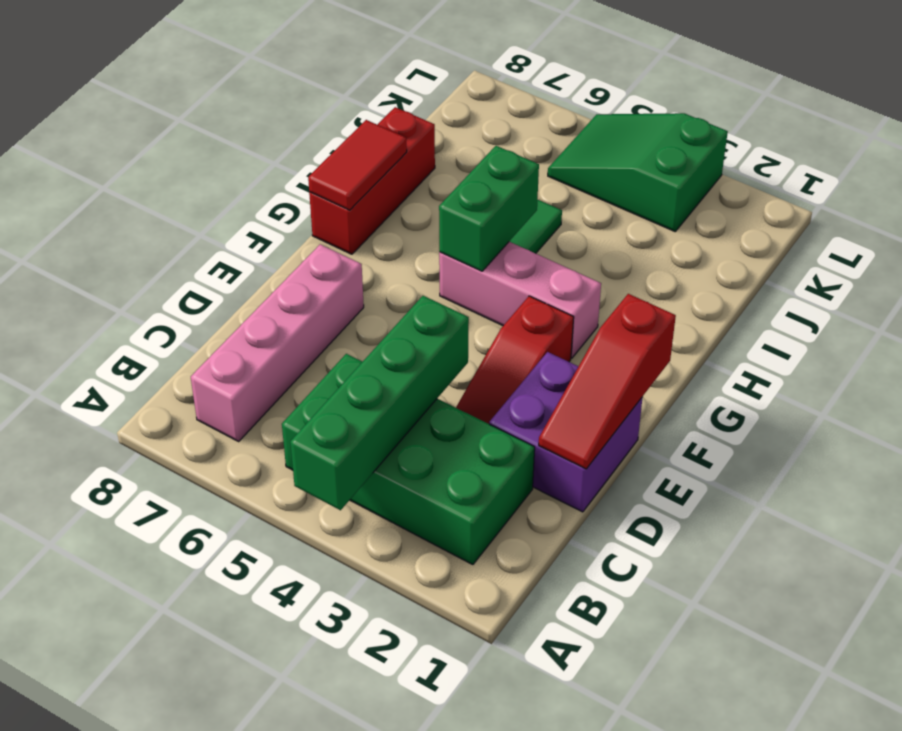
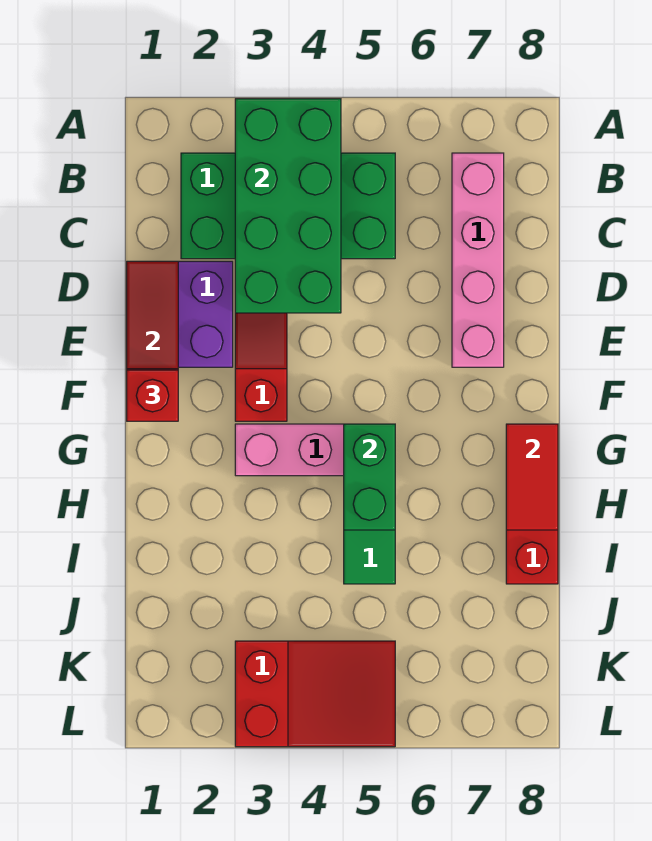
green brick A4:D4 level 2 -> green brick A3:D4 level 2
none -> red brick F1 level 3
green slope K3:L5 level 1 top 3 -> red slope K3:L5 level 1 top 3

